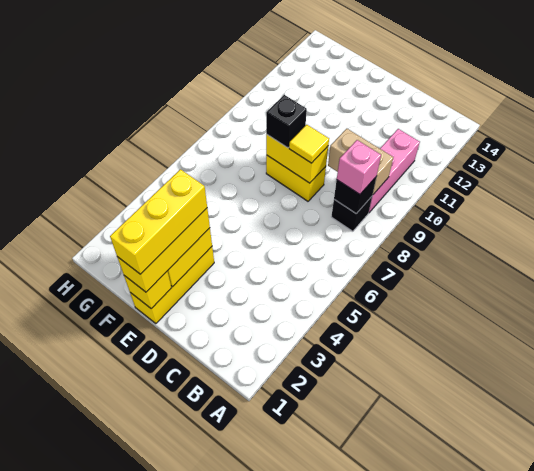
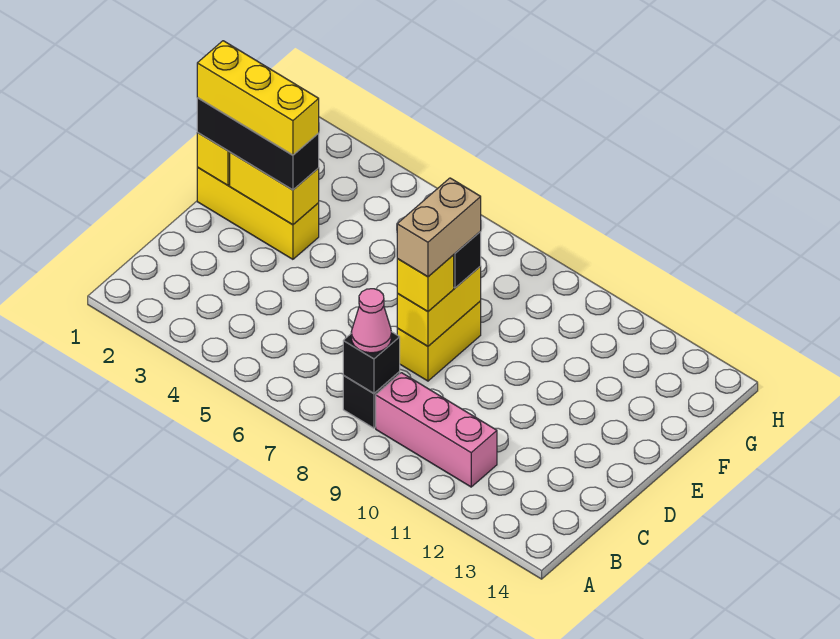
pink brick B8 level 3 -> pink cone B8 level 3
tan brick B9:C9 level 2 -> tan brick D8:E8 level 4
yellow tile D8 level 3 -> yellow brick D8 level 3
yellow brick E1:E3 level 3 -> black brick E1:E3 level 3

